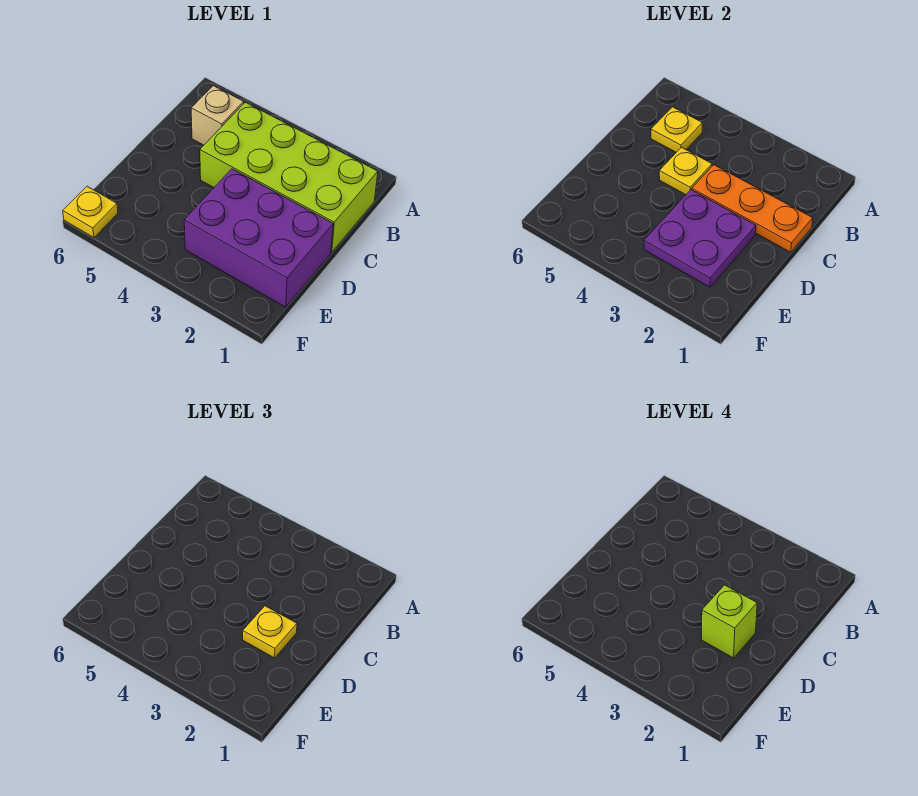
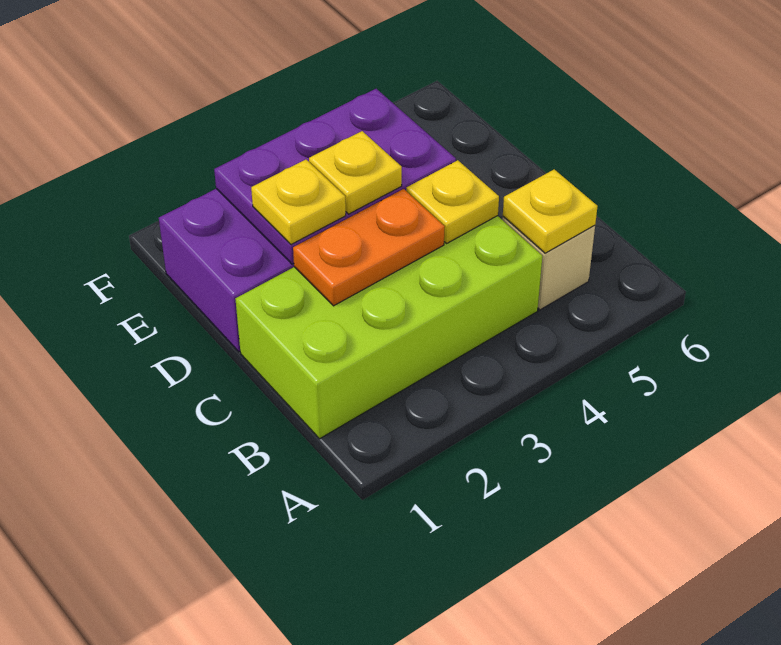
orange plate C1:C3 level 2 -> orange plate C2:C3 level 2
purple plate D2:E3 level 2 -> purple plate D2:E4 level 2
lime brick D2 level 4 -> none
yellow plate F6 level 1 -> yellow plate D3 level 3

